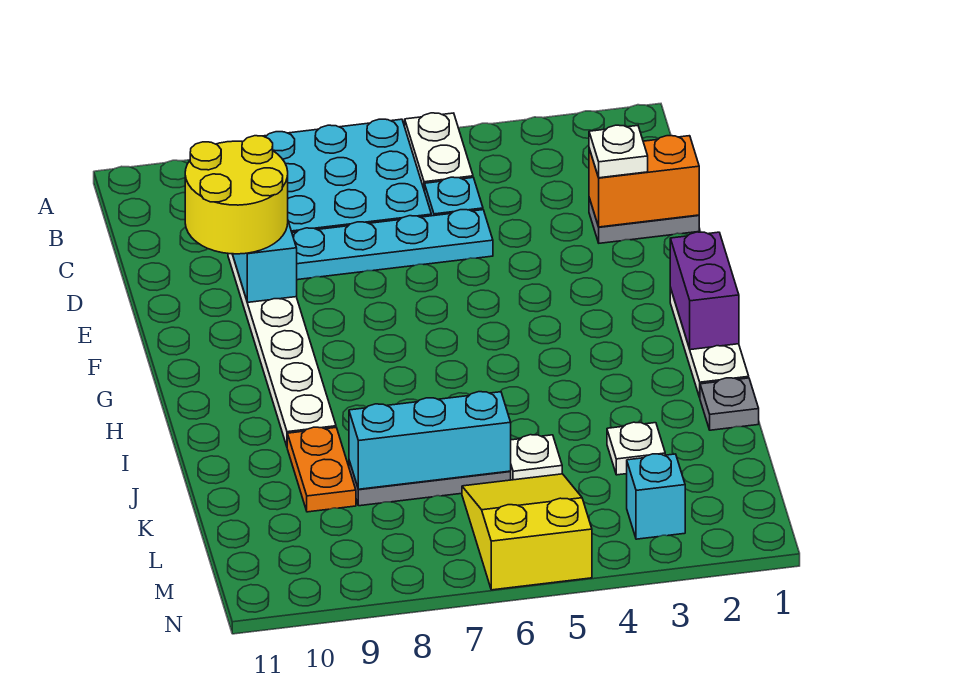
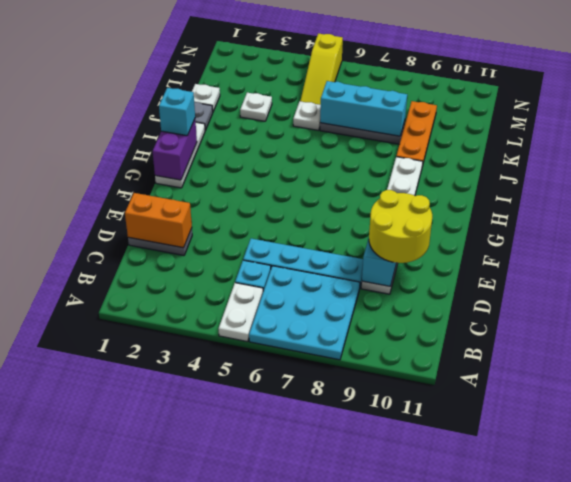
white plate D2 level 3 -> white plate K1 level 1
orange plate J9:K9 level 1 -> orange plate J9:L9 level 1
yellow slope L5:N6 level 1 top N -> yellow slope L5:N5 level 1 top N
cyan brick M3 level 1 -> cyan brick H1 level 3

